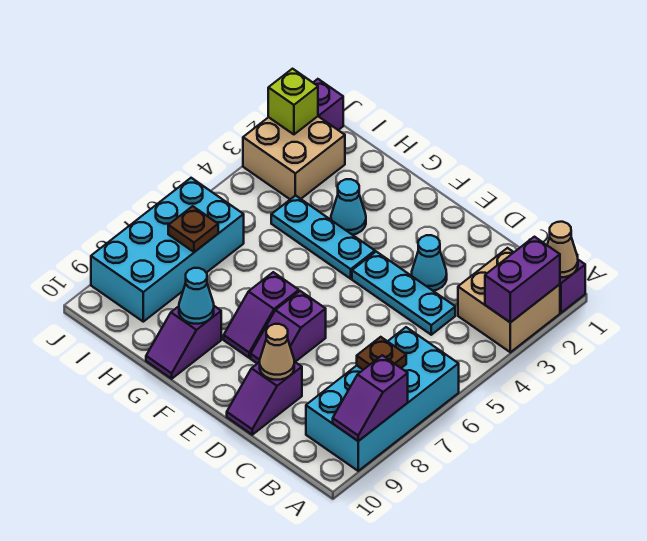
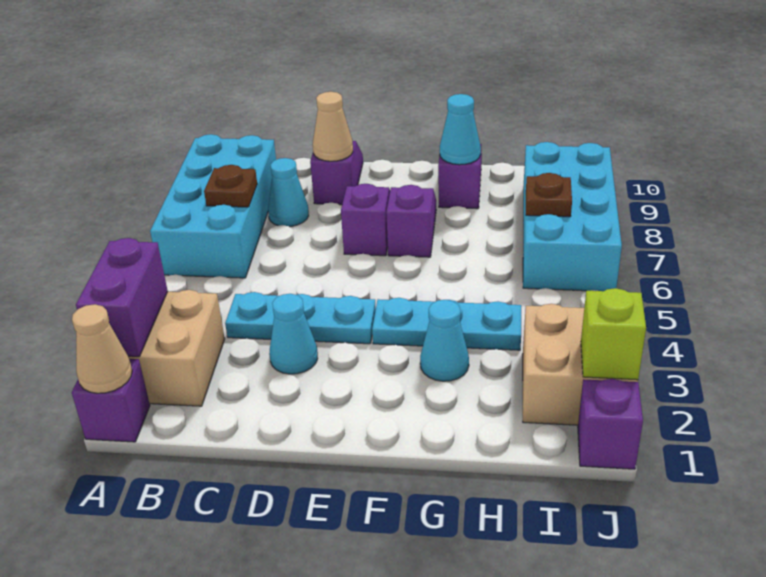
purple slope A8:A9 level 2 top 8 -> none
none -> cyan cone C8 level 1

